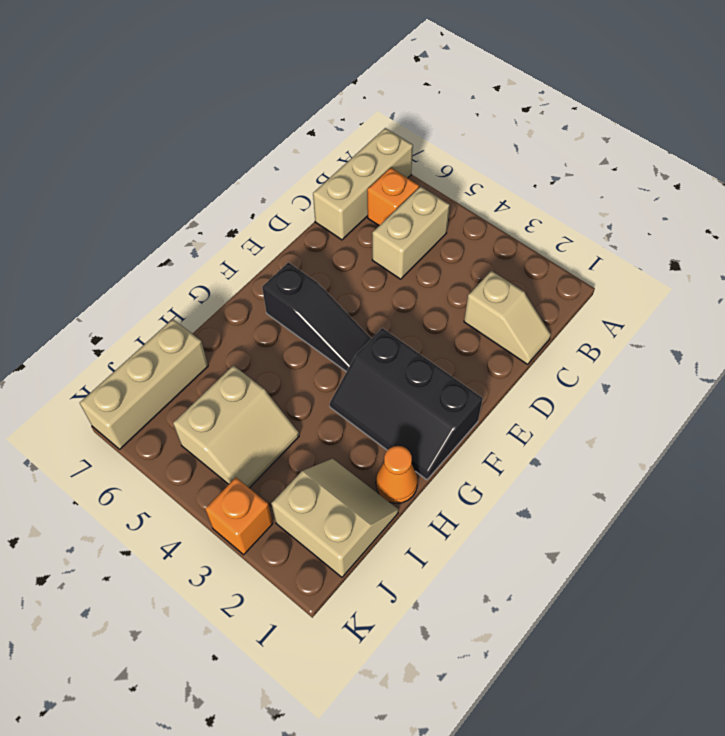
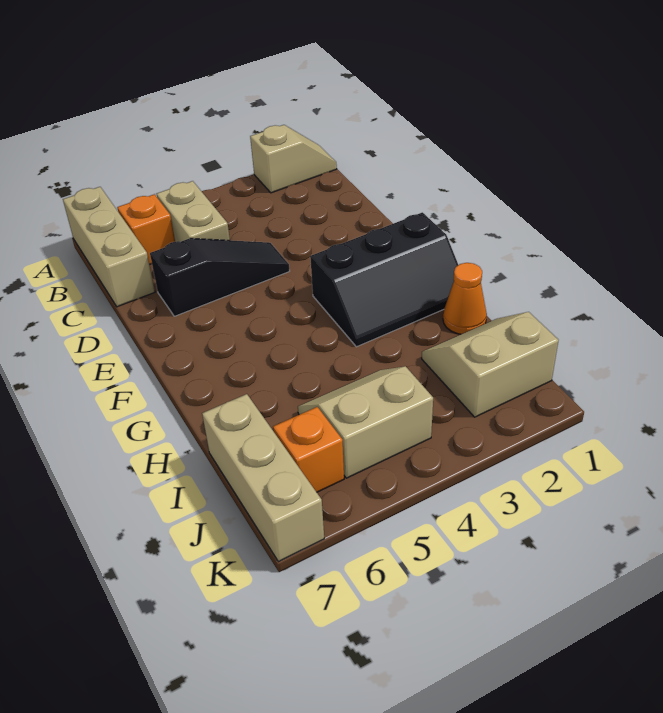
tan slope C1:C2 level 1 top 2 -> tan slope A1:A2 level 1 top 2
black slope F4:F6 level 1 top 6 -> black slope D4:D6 level 1 top 6
tan slope I4:J5 level 1 top 5 -> tan slope I4:J5 level 1 top J
orange brick K3 level 1 -> orange brick J6 level 1

